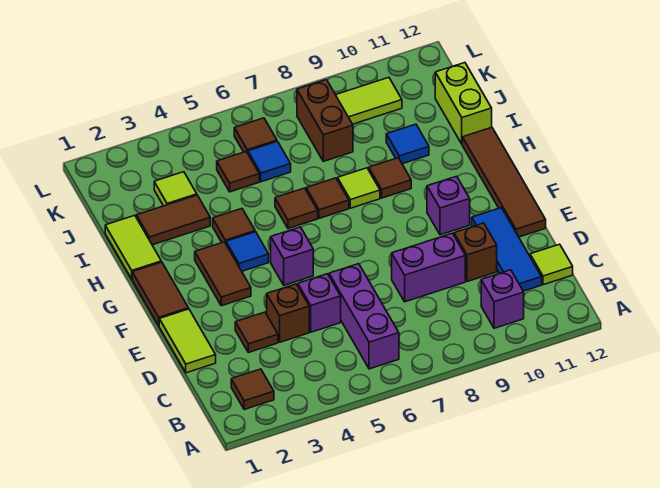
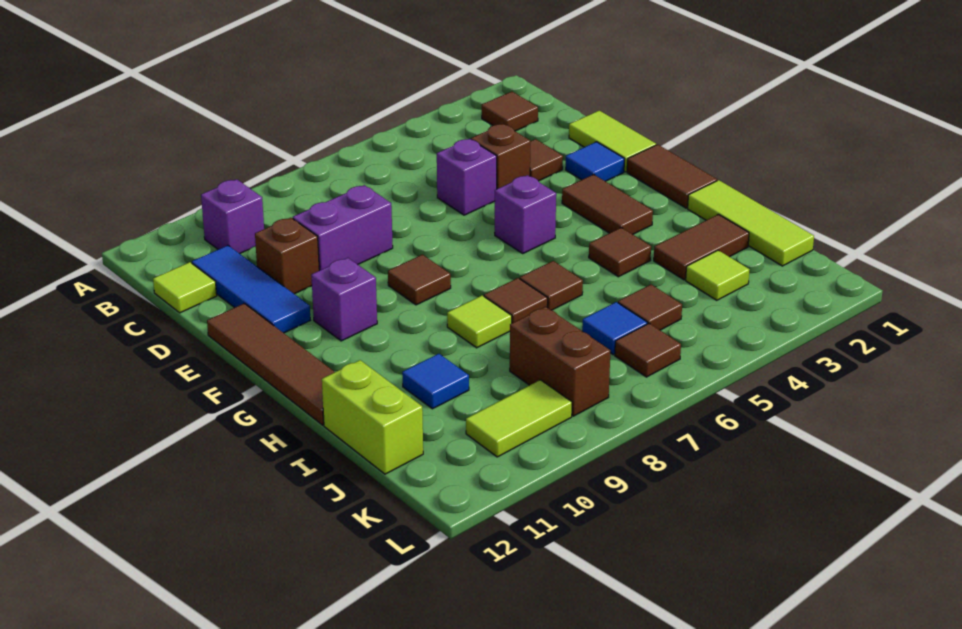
purple brick B6:D6 level 1 -> none
blue tile G4 level 1 -> blue tile E2 level 1
lime tile H1:I1 level 1 -> lime tile H1:J1 level 1
brown tile H9 level 1 -> brown tile F8 level 1

